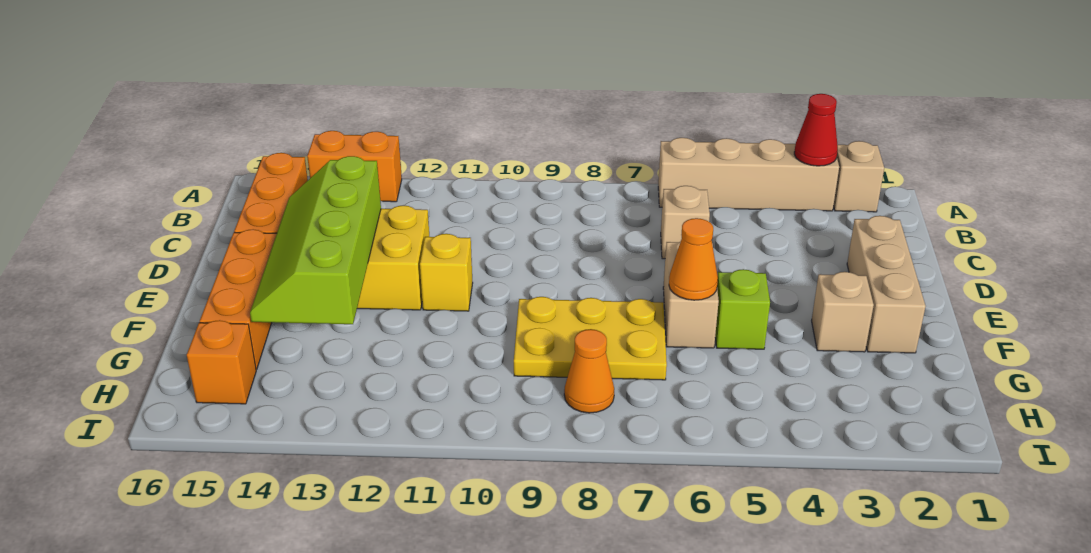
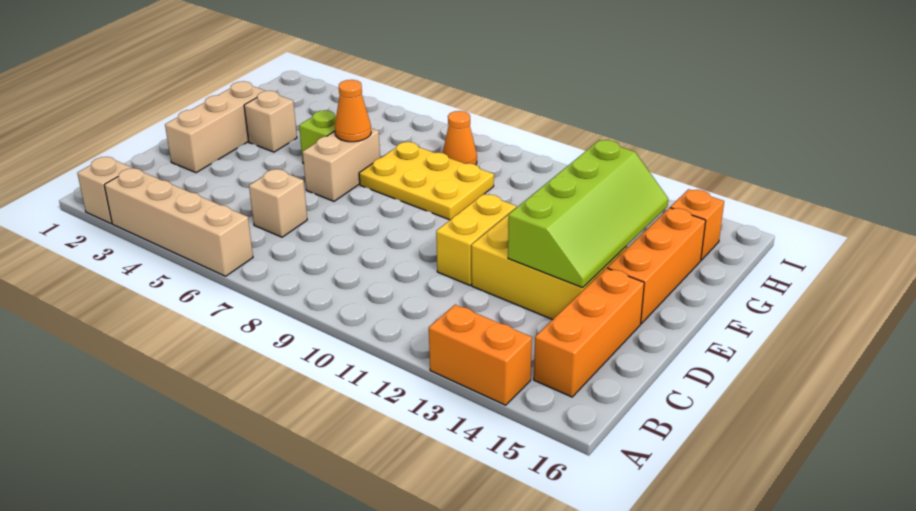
red cone A3 level 2 -> none
yellow brick E11 level 1 -> yellow brick D11:E11 level 1

